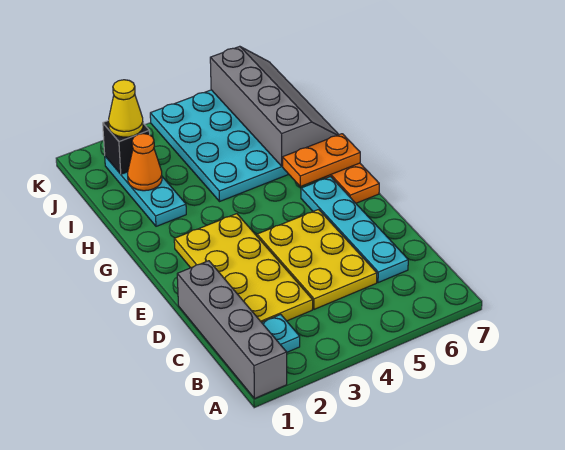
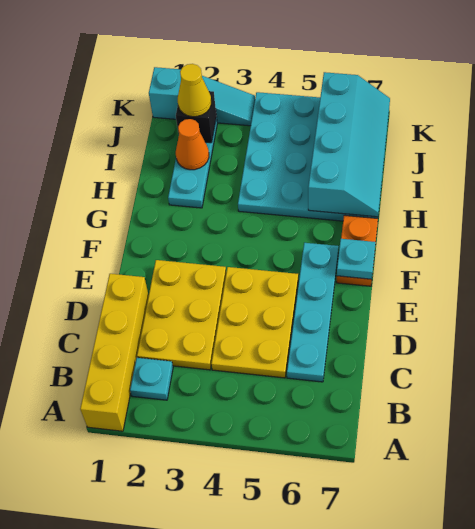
grey brick A1:D1 level 1 -> yellow brick A1:D1 level 1
yellow plate C2:F3 level 1 -> yellow plate C2:E3 level 1
none -> cyan plate F7 level 2
orange plate G6:G7 level 2 -> none
grey slope H6:K7 level 2 top 6 -> cyan slope H6:K7 level 2 top 6
none -> cyan slope K1:K3 level 1 top 1

